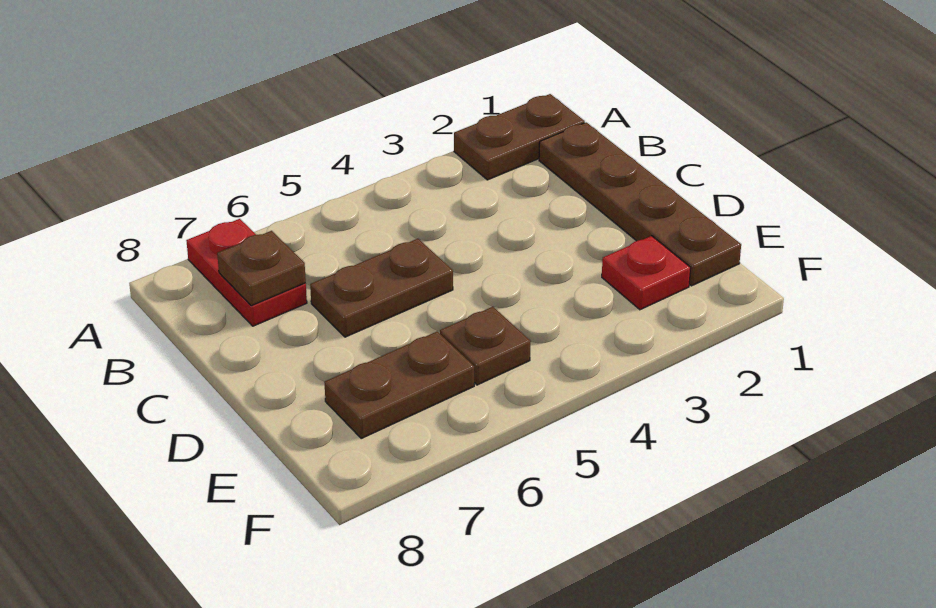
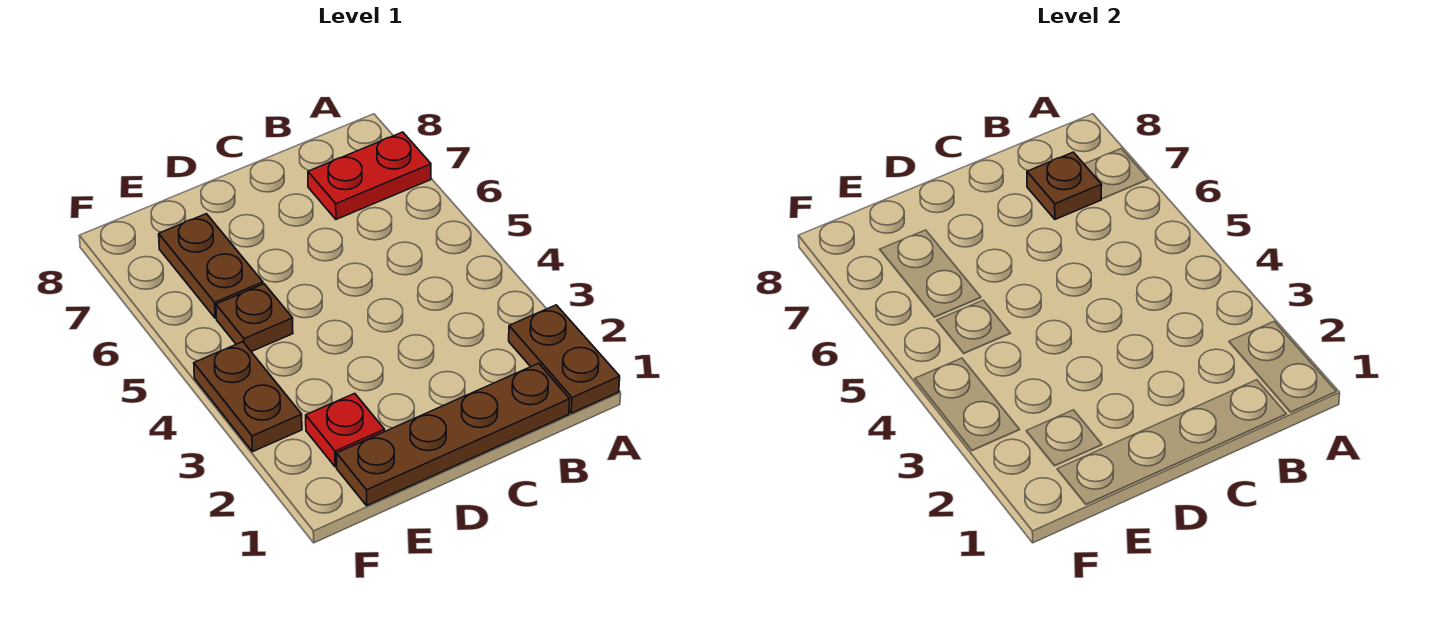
brown plate C5:C6 level 1 -> brown plate F3:F4 level 1

